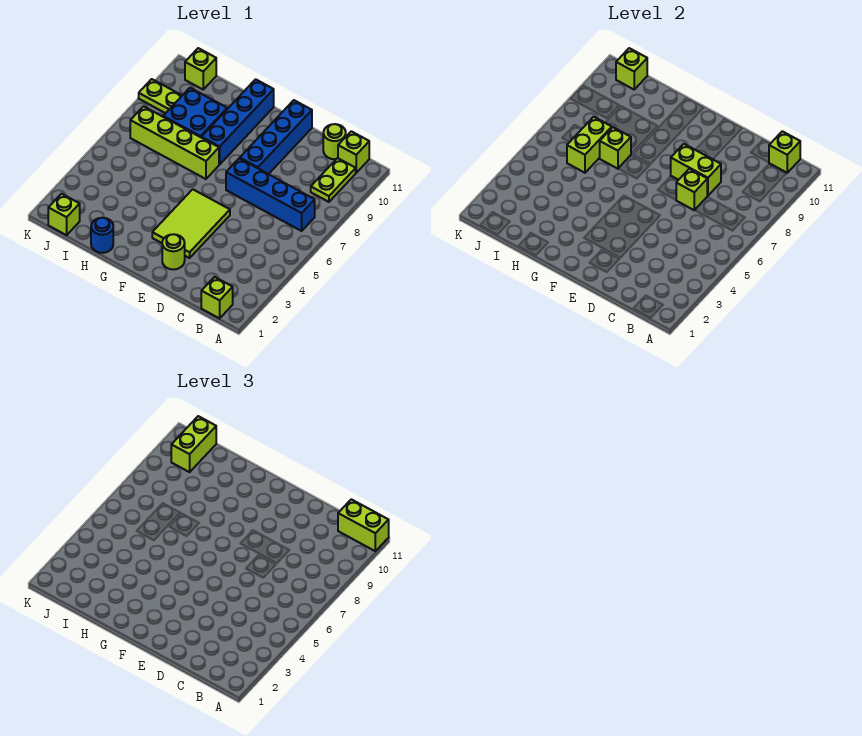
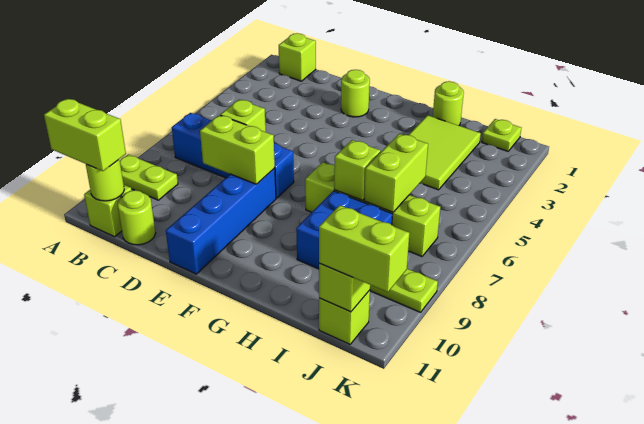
lime plate B9:B10 level 1 -> lime plate A9:B9 level 1
lime brick B11 level 2 -> lime round brick B11 level 2
lime tile E3:F5 level 1 -> lime tile H2:I4 level 1
blue brick G8:G11 level 1 -> none
blue round brick H1 level 1 -> lime round brick H1 level 1
lime brick J1 level 1 -> lime plate J1 level 1
lime brick J10:J11 level 3 -> lime brick J11:K11 level 3

